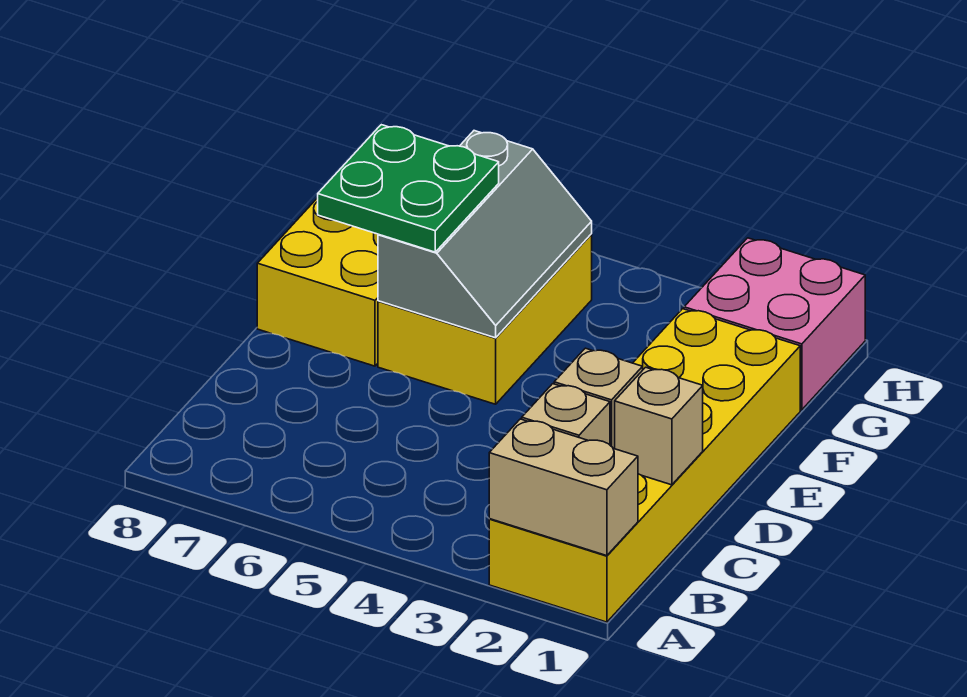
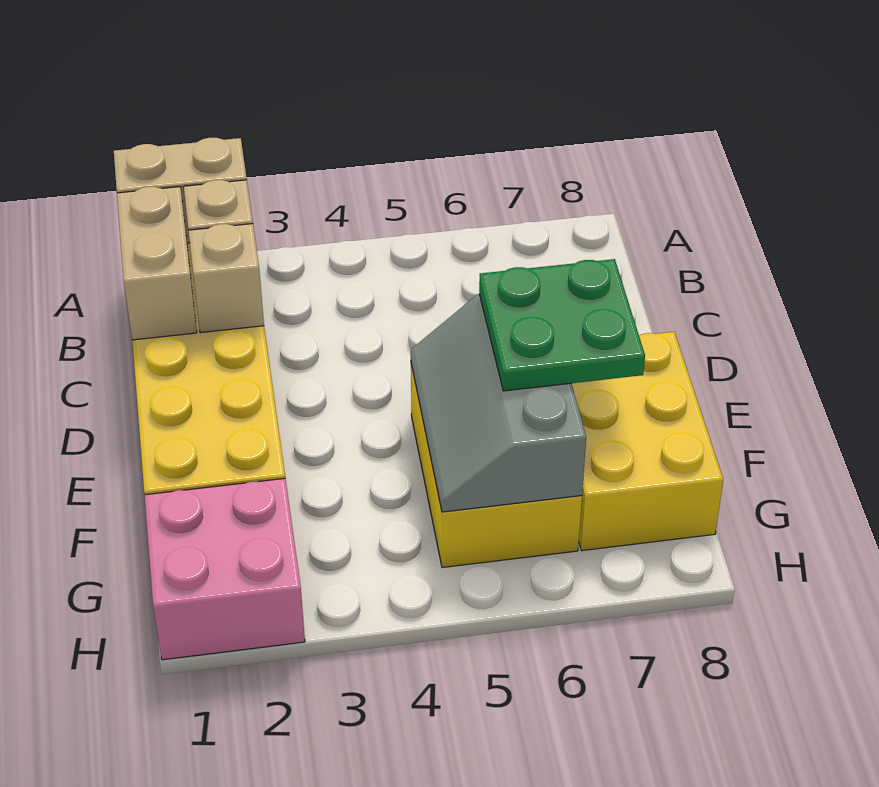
tan brick C1 level 2 -> tan brick B1:C1 level 2

